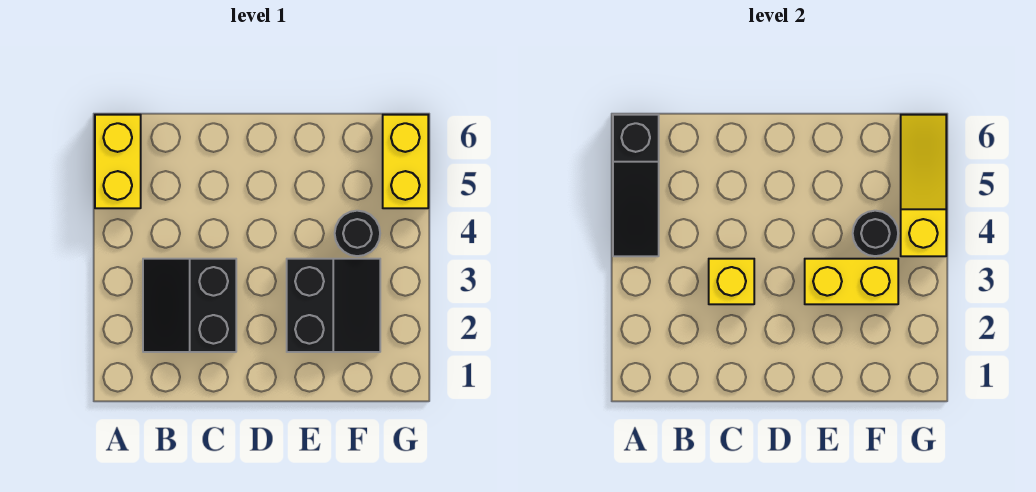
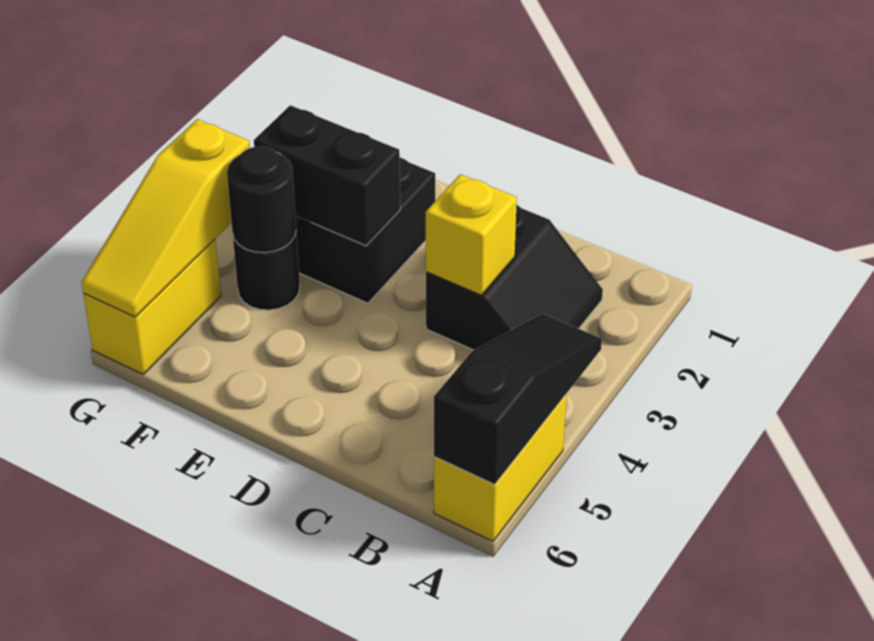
yellow brick E3:F3 level 2 -> black brick E3:F3 level 2

